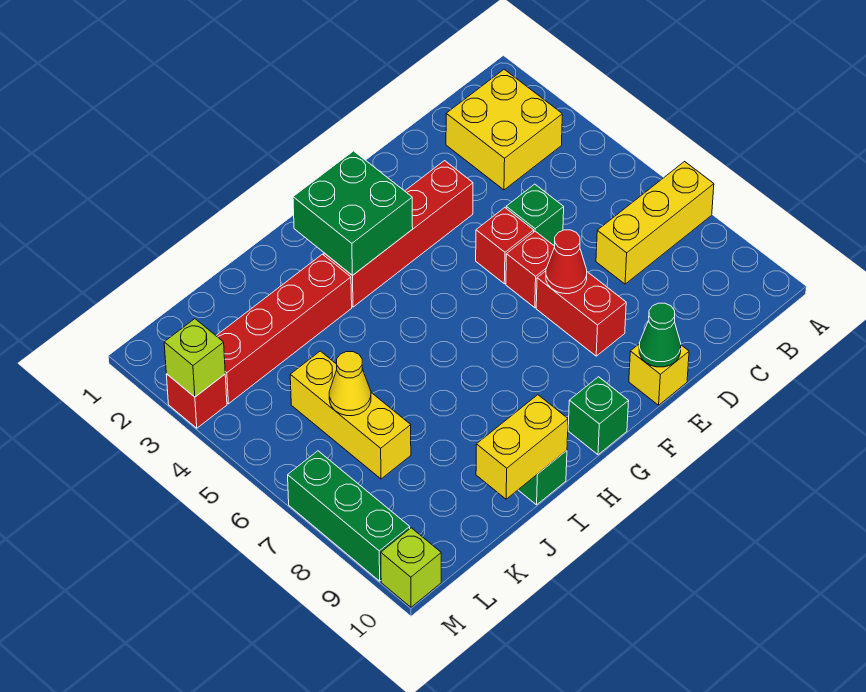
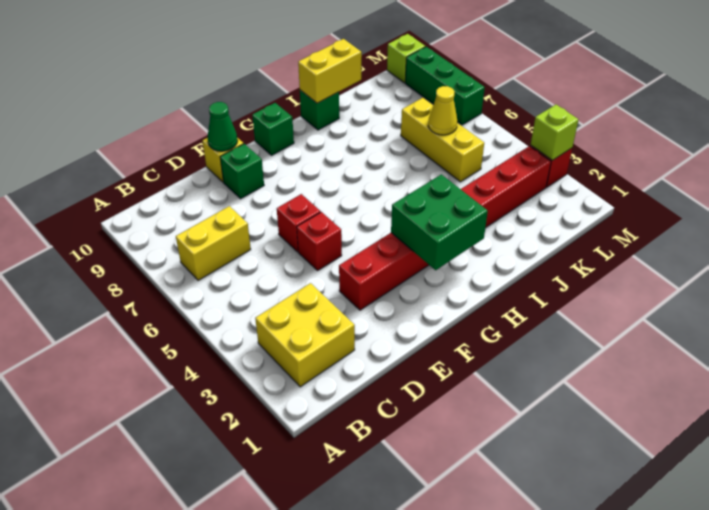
yellow brick A7:C7 level 1 -> yellow brick B7:C7 level 1
green brick D5 level 1 -> green brick E9 level 1
red brick E7:E8 level 1 -> none
red cone E7 level 2 -> none

